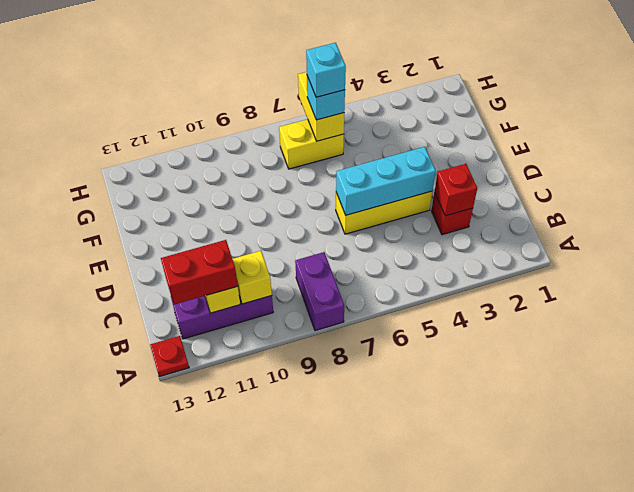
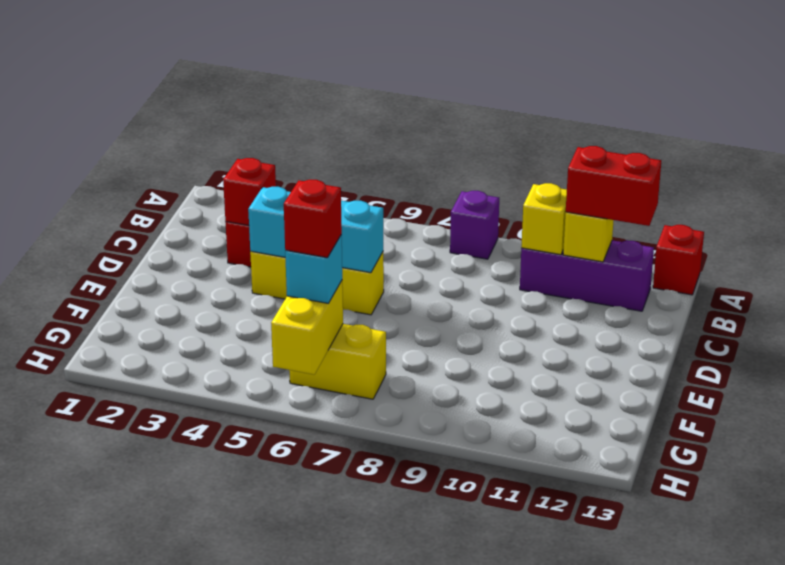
purple brick A8:B8 level 1 -> purple brick A8 level 1
red plate A13 level 1 -> red brick A13 level 1
cyan brick G6 level 4 -> red brick G6 level 4

